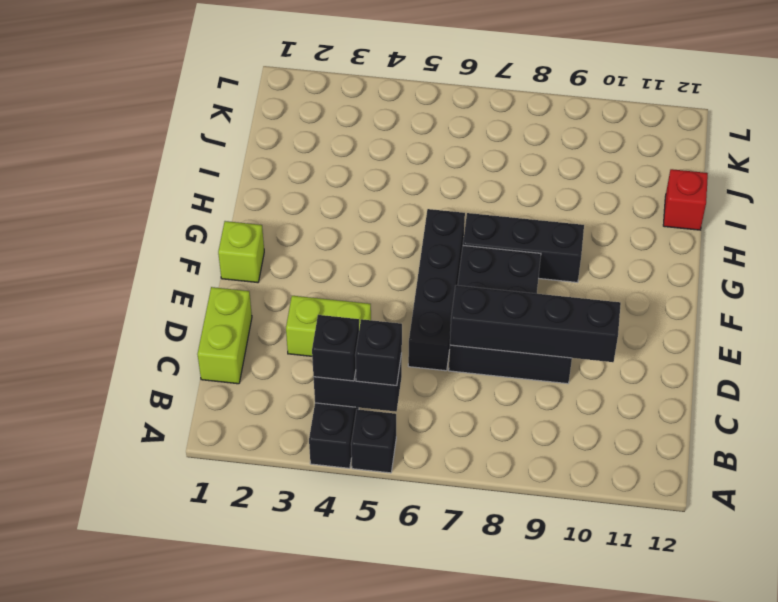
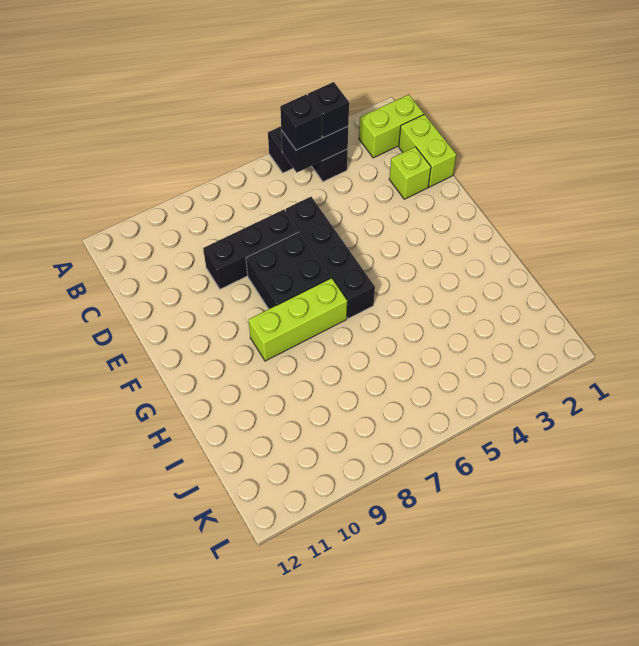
lime brick D3:D4 level 1 -> lime brick B1:B2 level 1
black brick D7:D10 level 2 -> none
lime brick F1 level 1 -> lime brick D2 level 1
black brick G7:G9 level 1 -> lime brick G7:G9 level 1
red brick I12 level 1 -> none

